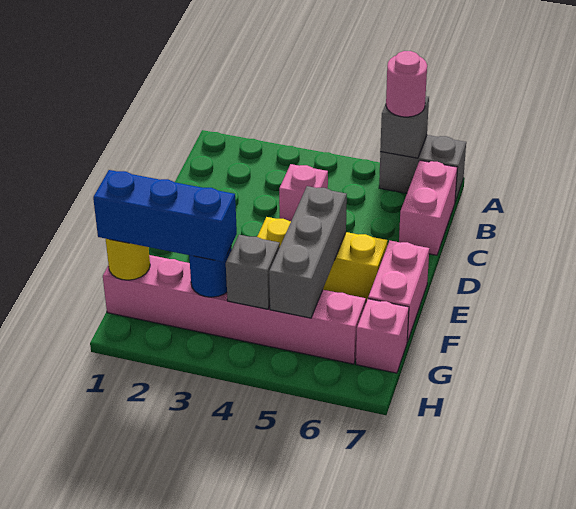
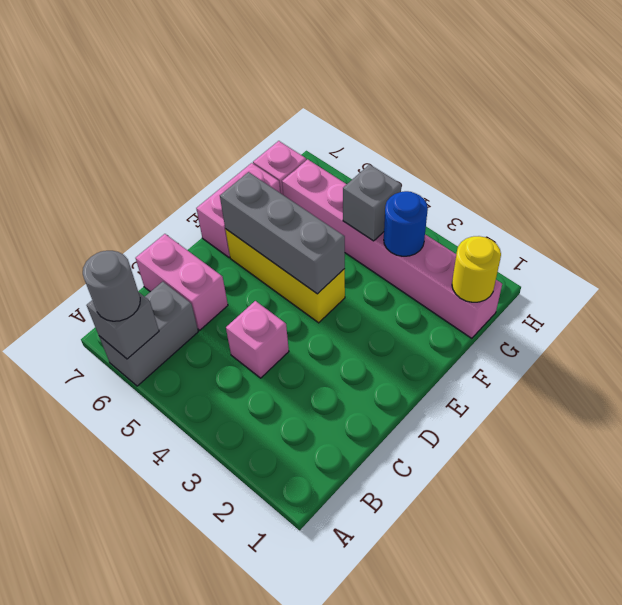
grey brick A6:A7 level 1 -> grey brick A6:B6 level 1
pink round brick A6 level 3 -> grey round brick A6 level 3
pink brick B7:C7 level 1 -> pink brick C6:C7 level 1
grey brick E5:G5 level 2 -> grey brick E4:E6 level 2
blue brick G1:G3 level 3 -> none

